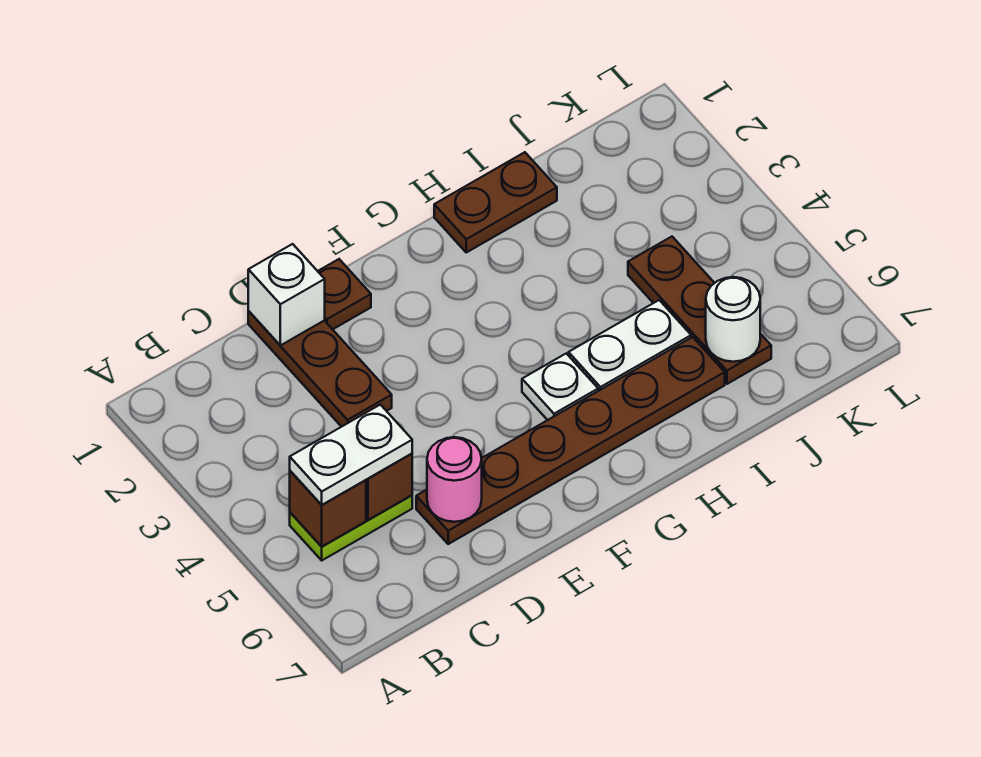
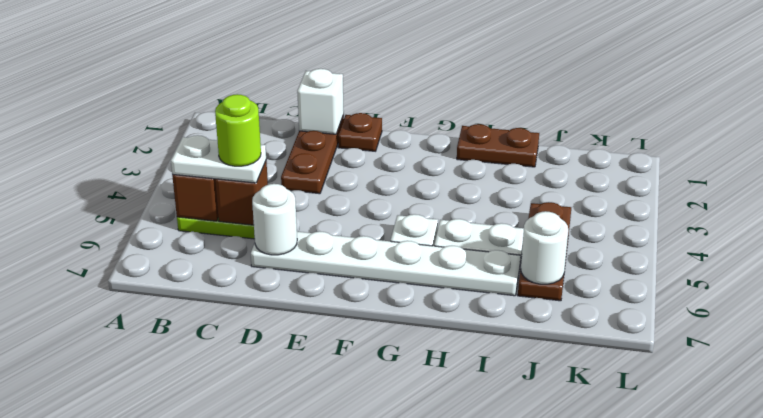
none -> lime round brick C5 level 4
brown plate D6:I6 level 1 -> white plate D6:I6 level 1
pink round brick D6 level 2 -> white round brick D6 level 2

